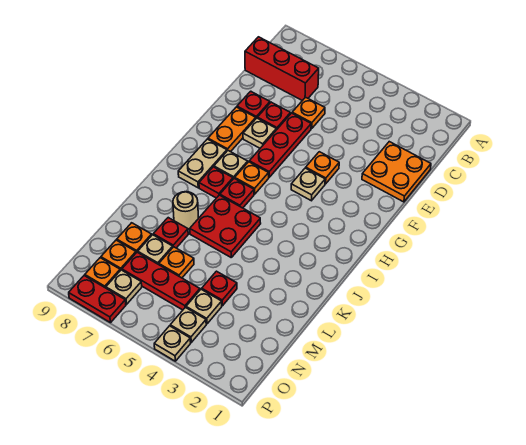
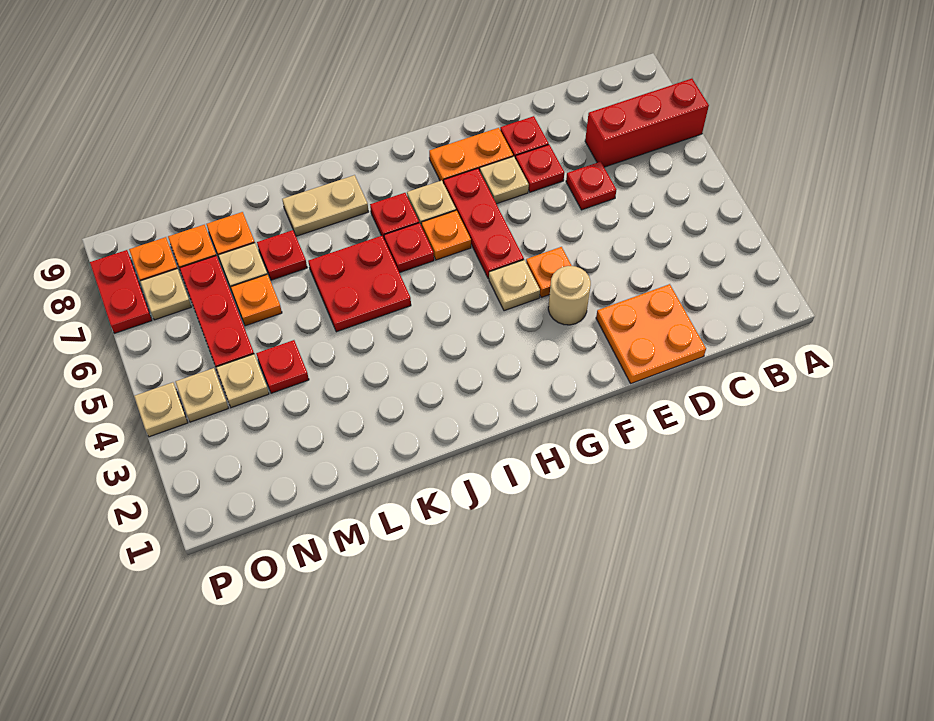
red brick C7:C9 level 1 -> red brick A7:C7 level 1
orange plate D6 level 1 -> red plate D6 level 1
red plate E6:G6 level 1 -> red plate G5:G7 level 1
tan plate H8:I8 level 1 -> tan plate J8:K8 level 1
tan round brick K7 level 1 -> tan round brick F3 level 1

